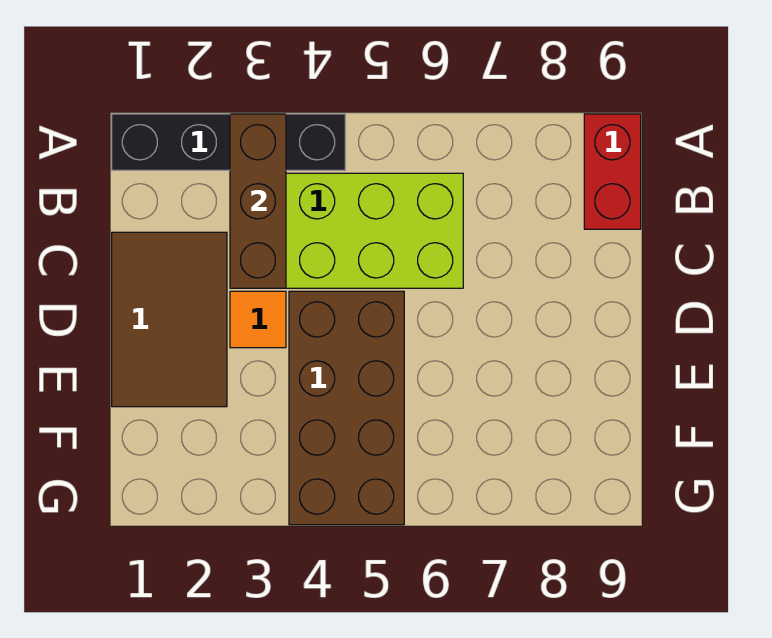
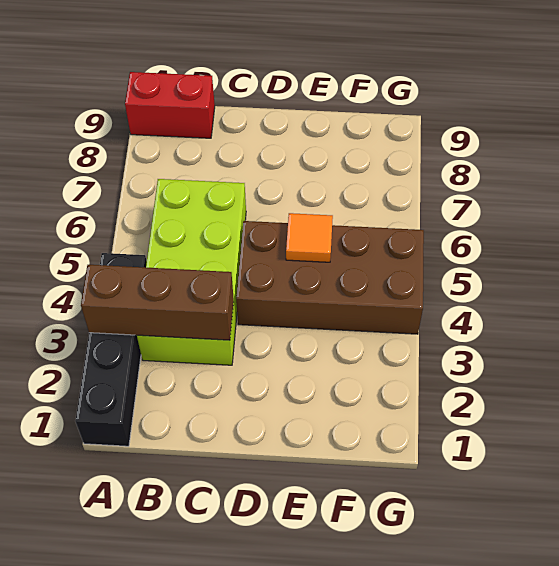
brown tile C1:E2 level 1 -> none
orange tile D3 level 1 -> orange tile E5 level 2

